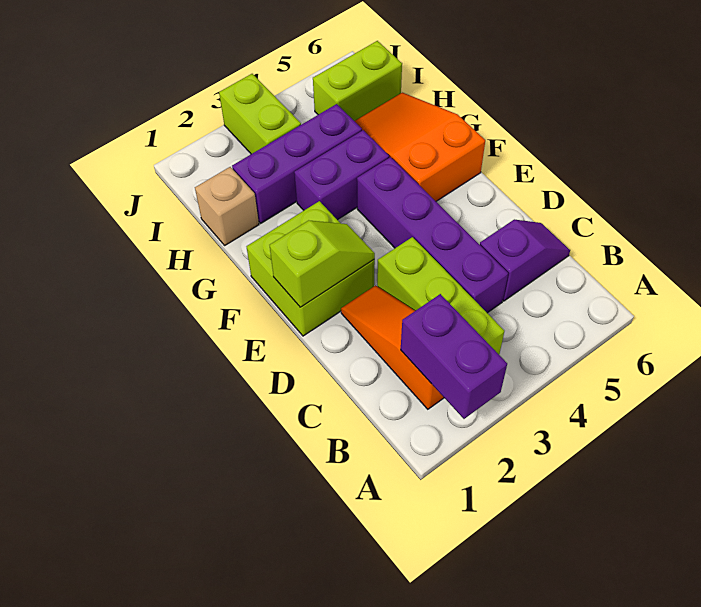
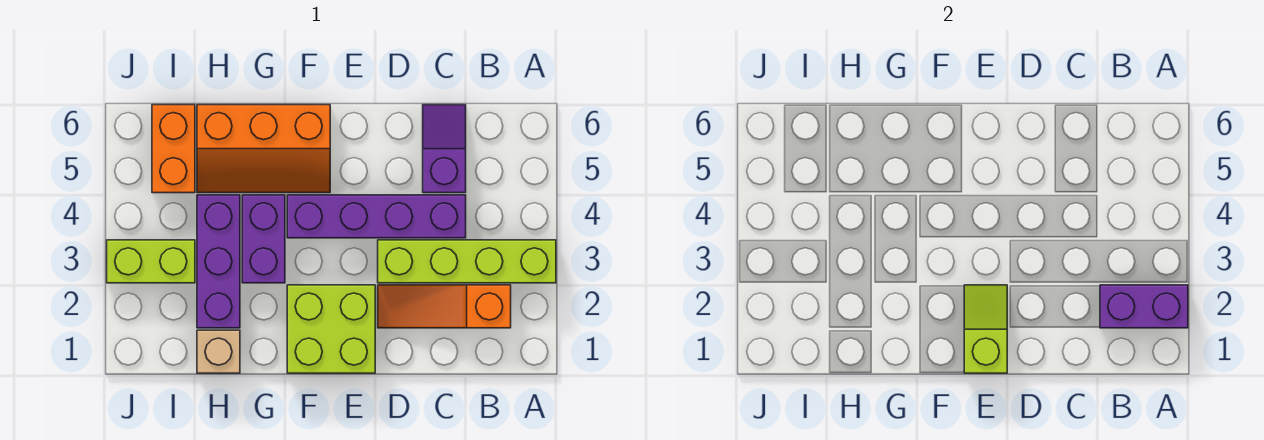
lime brick B3:D3 level 1 -> lime brick A3:D3 level 1
orange slope F5:H6 level 1 top F -> orange slope F5:H6 level 1 top 6
lime brick I5:I6 level 1 -> orange brick I5:I6 level 1

